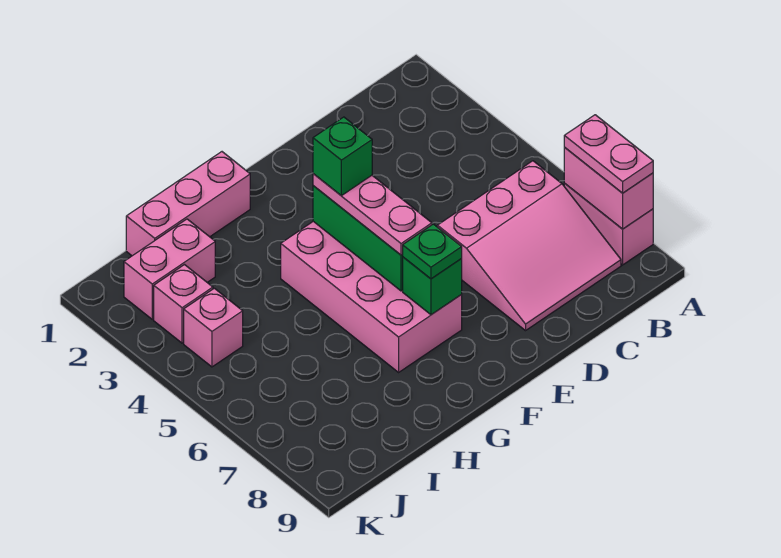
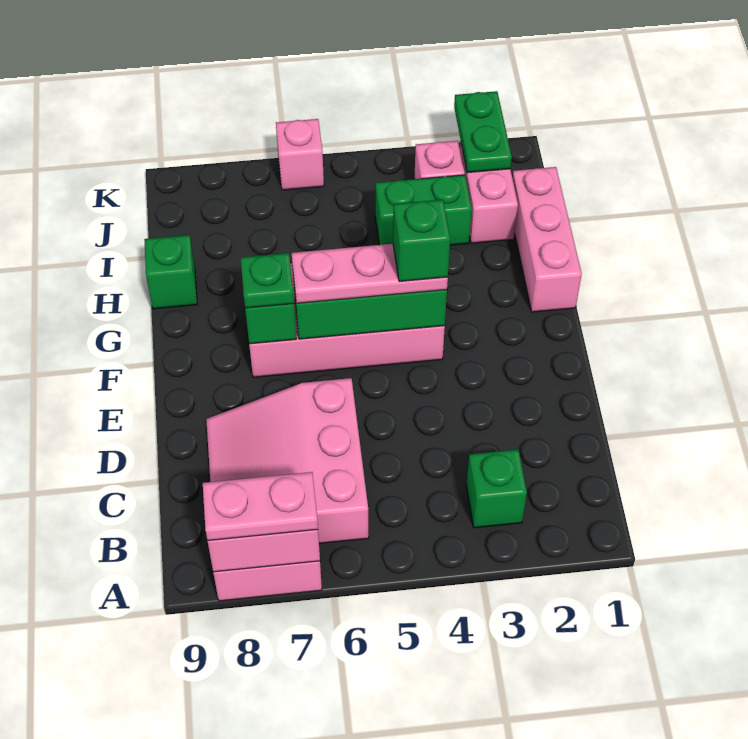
none -> green brick B3 level 1
none -> green brick H9 level 1
none -> green brick I3:I4 level 1
none -> green plate J2:K2 level 2
pink brick J4 level 1 -> pink brick K6 level 1

